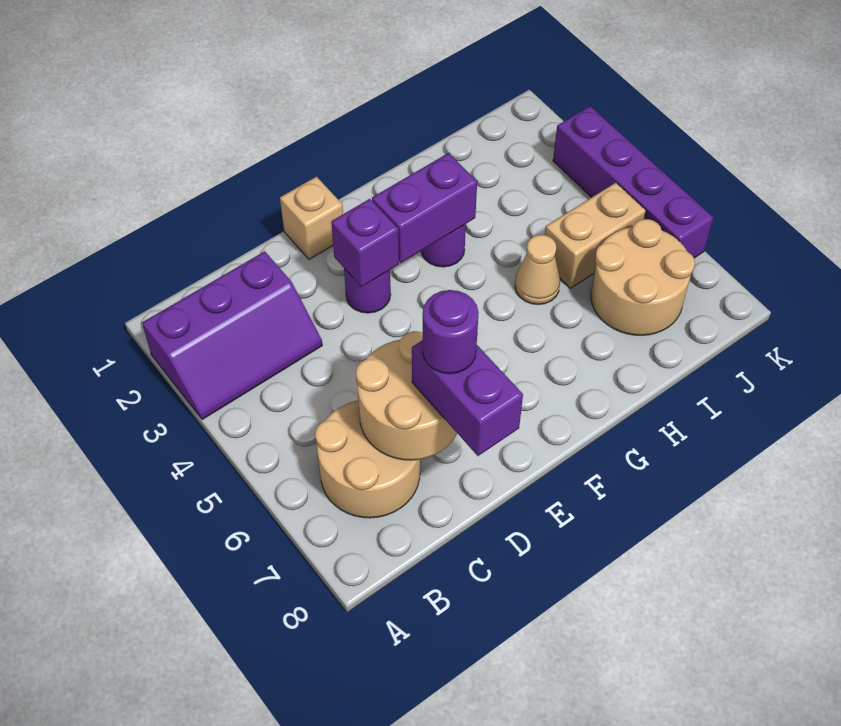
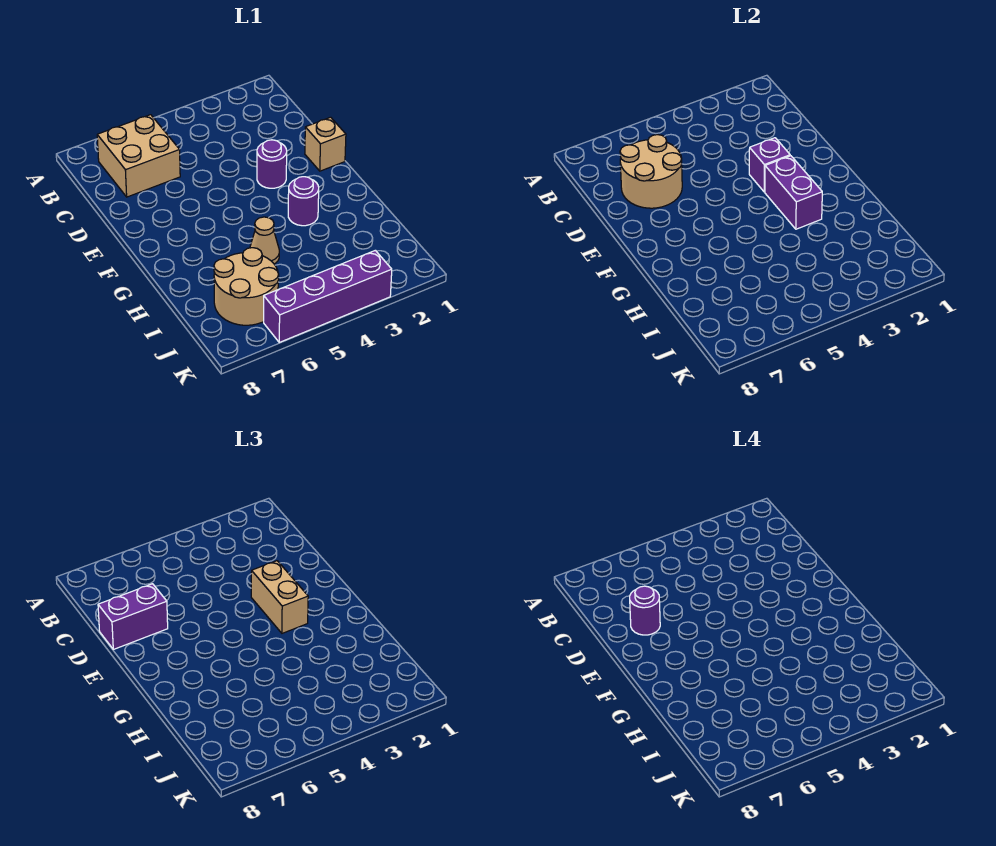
purple slope A2:C3 level 1 top 2 -> none
tan round brick B6:C7 level 1 -> tan brick B6:C7 level 1
tan brick I5:J5 level 1 -> tan brick E3:F3 level 3

